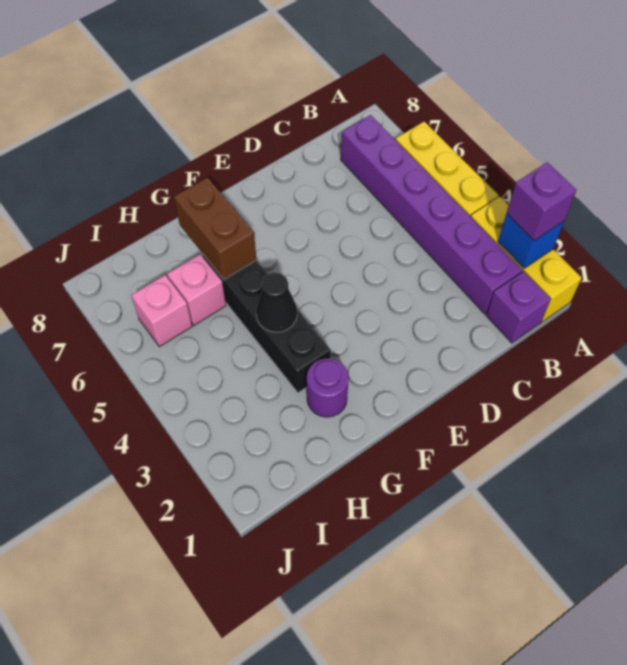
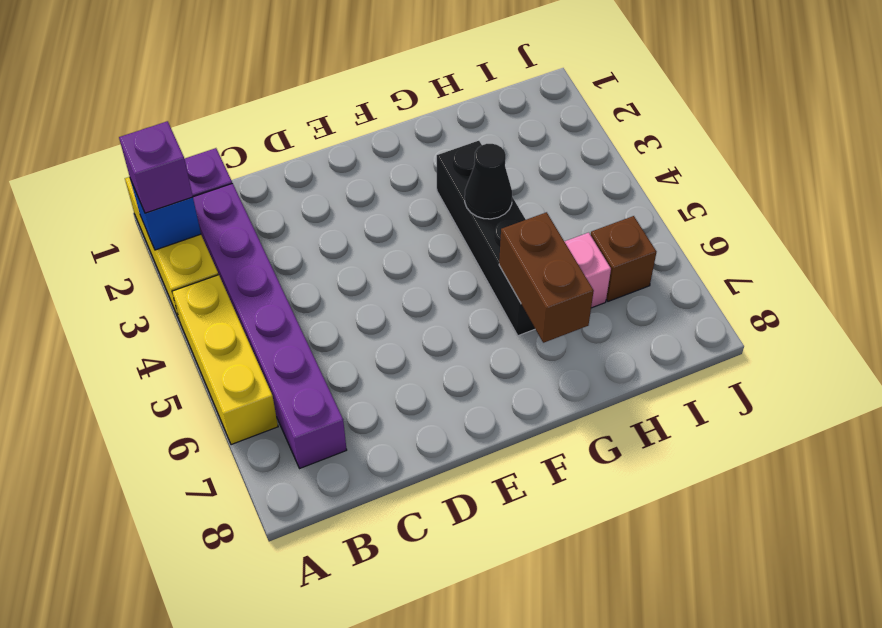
purple round brick G2 level 1 -> none
pink brick I6 level 1 -> brown brick I6 level 1

